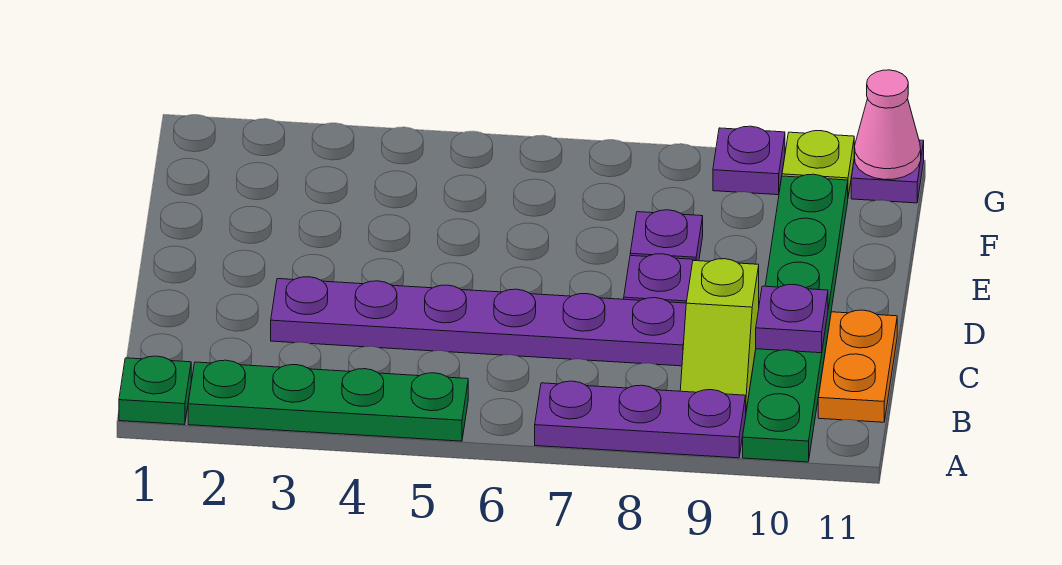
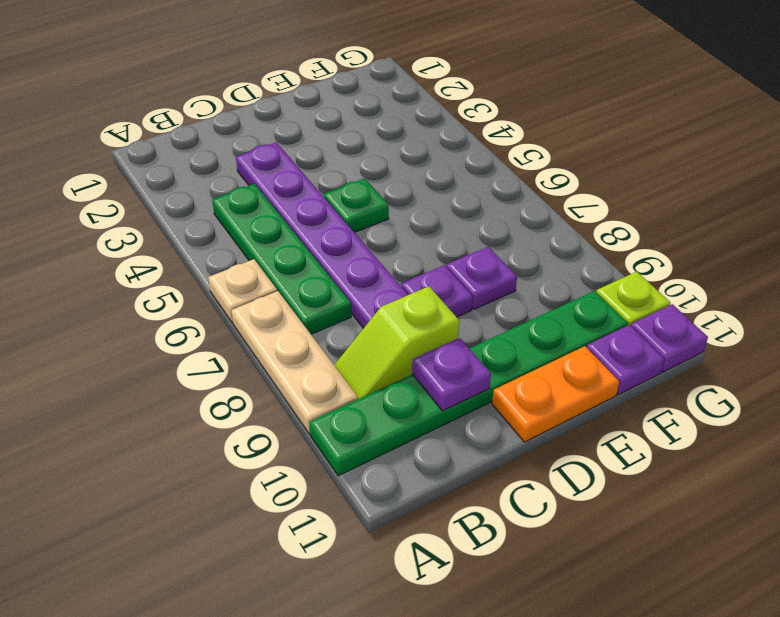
green plate A1 level 1 -> green plate D5 level 1
green plate A2:A5 level 1 -> green plate B4:B7 level 1
none -> tan plate A6 level 1
purple plate A7:A9 level 1 -> tan plate A7:A9 level 1
orange plate B11:C11 level 1 -> orange plate D11:E11 level 1
purple plate G9 level 1 -> purple plate F11 level 1
pink cone G11 level 2 -> none

